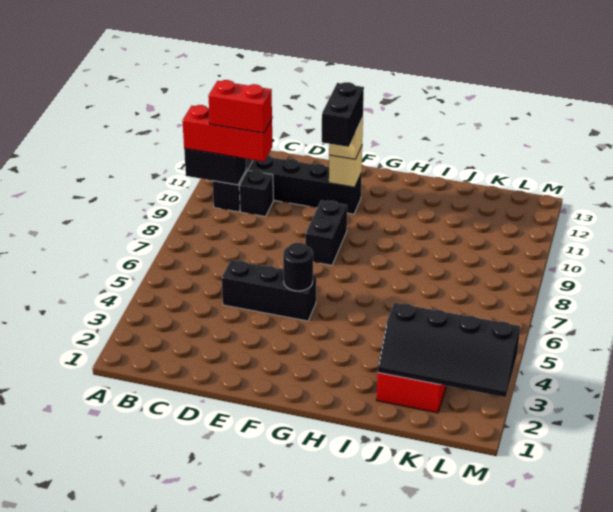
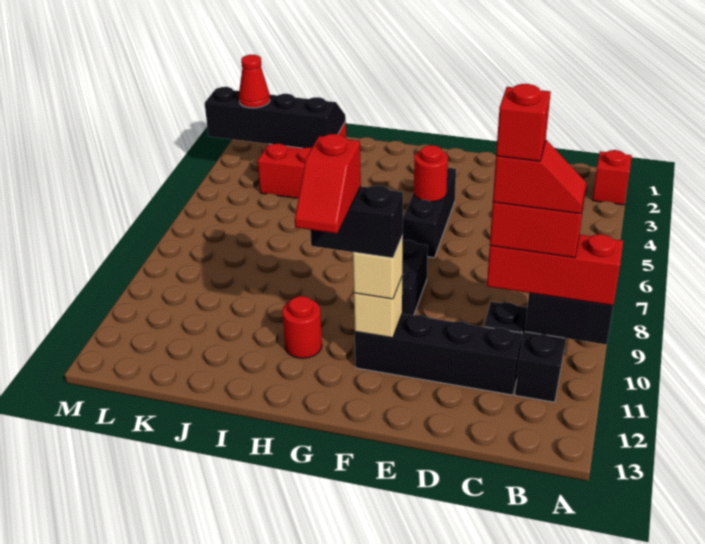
none -> red brick A2 level 1
none -> red slope B10:C10 level 5 top C
none -> red brick C10 level 6
black brick D5:F5 level 1 -> black brick F4:F6 level 1
black round brick F5 level 2 -> red round brick F5 level 2
black brick F10:F11 level 4 -> black brick F11:G11 level 4
none -> red slope G11:G12 level 5 top 11
none -> red round brick H11 level 1
none -> red cone L3 level 3

